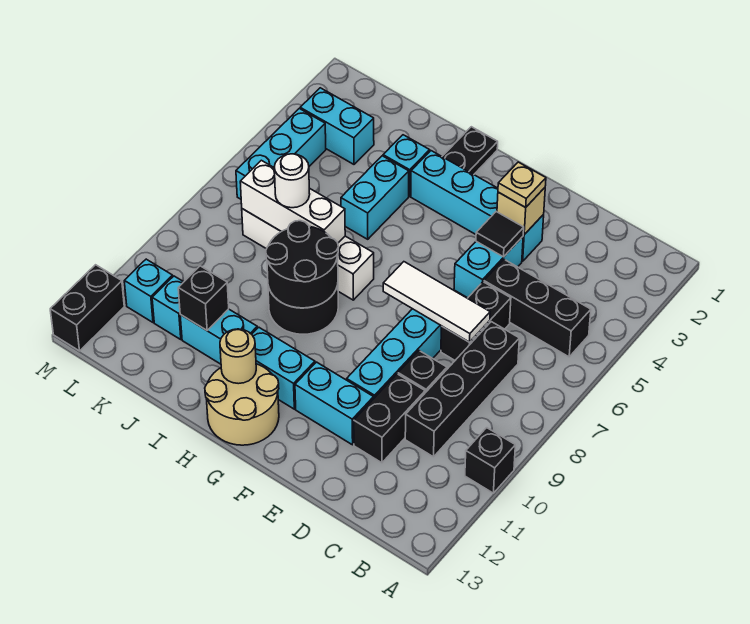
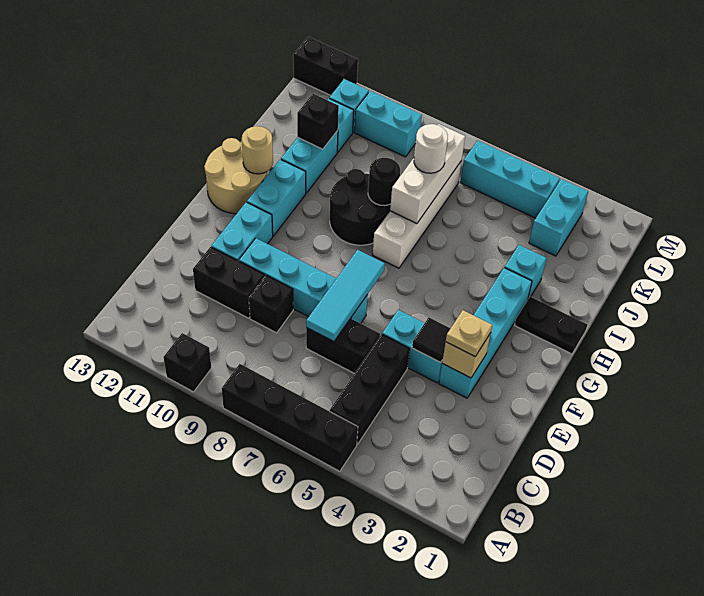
black brick C7:C10 level 1 -> black brick A5:A8 level 1
white tile D7:F7 level 2 -> cyan tile D7:F7 level 2
black round brick H8:I9 level 2 -> black round brick I8 level 2
cyan brick I4:I5 level 1 -> cyan brick L9:L10 level 1

